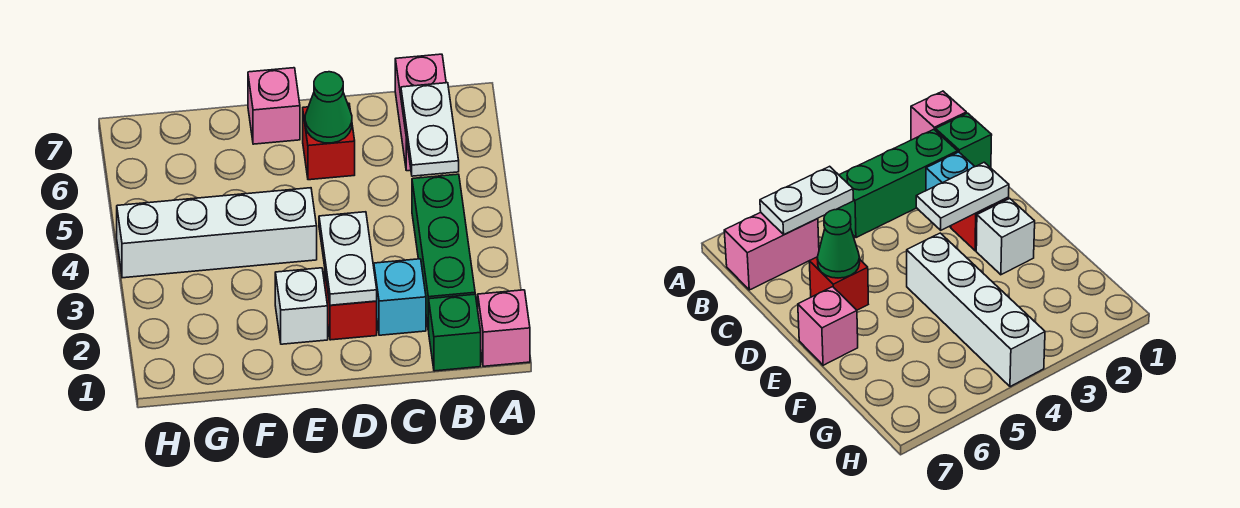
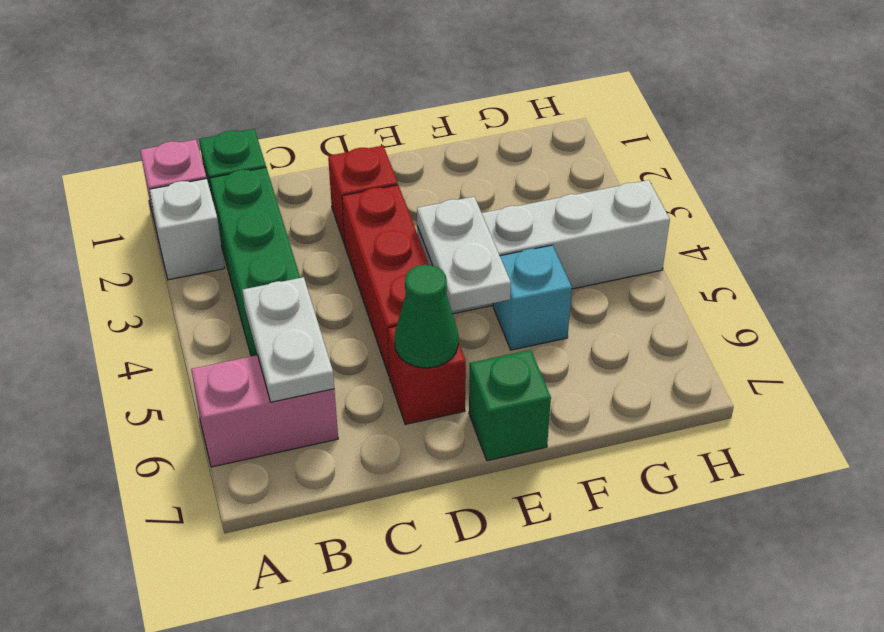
pink brick B6:B7 level 1 -> pink brick A6:B6 level 1
cyan brick C2 level 1 -> cyan brick F5 level 1
white plate D2:D3 level 2 -> white plate E4:E5 level 2
none -> red brick D3:D5 level 1
white brick E2 level 1 -> white brick A2 level 1
pink brick E7 level 1 -> green brick E7 level 1

